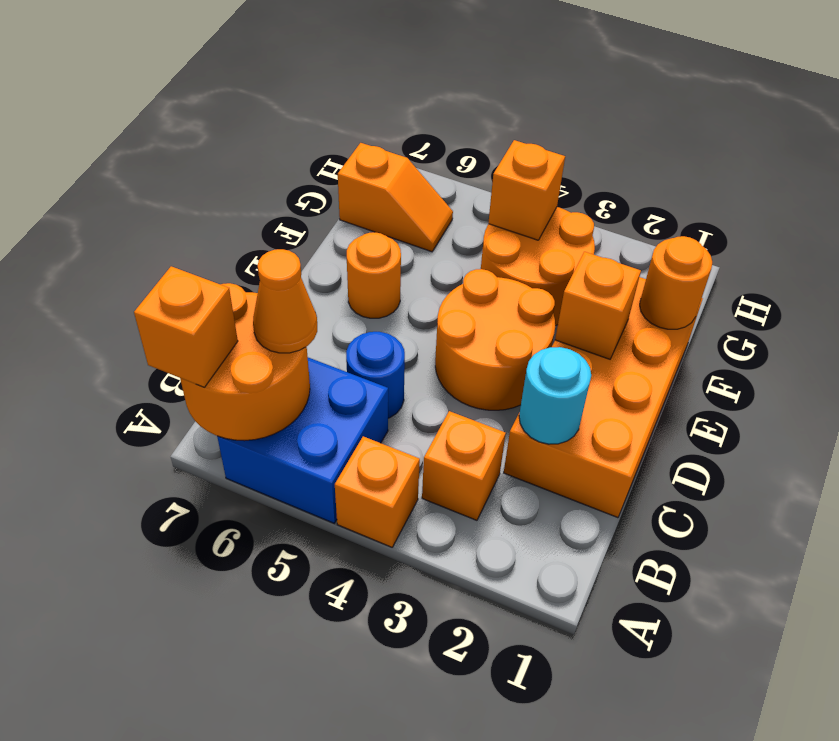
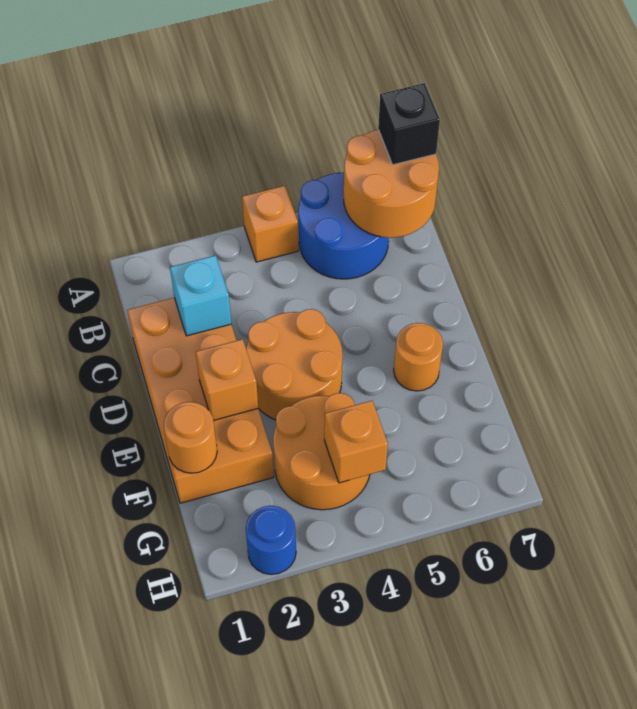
blue brick A5:B6 level 1 -> blue round brick A5:B6 level 1
orange brick A7 level 3 -> black brick A7 level 3
orange brick B3 level 1 -> none
orange cone B6 level 3 -> none
cyan round brick C2 level 2 -> cyan brick C2 level 2
blue round brick C5 level 1 -> blue round brick H2 level 1
orange slope G6:G7 level 1 top 7 -> none

